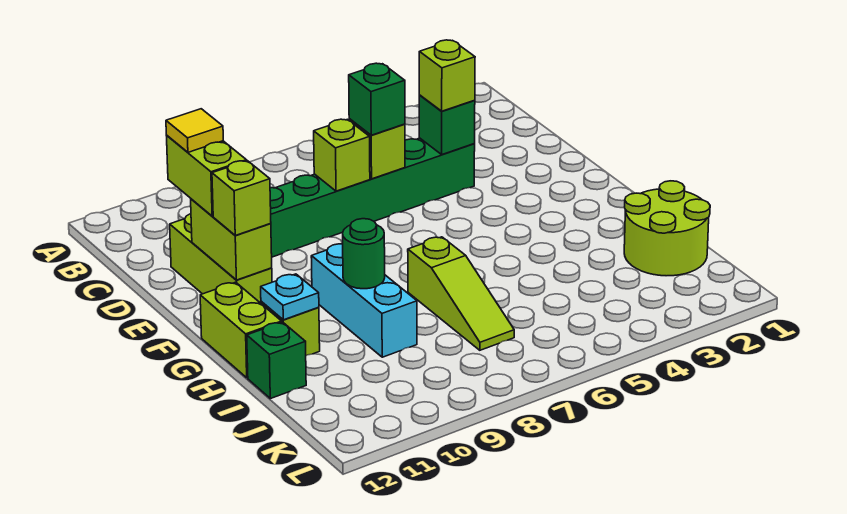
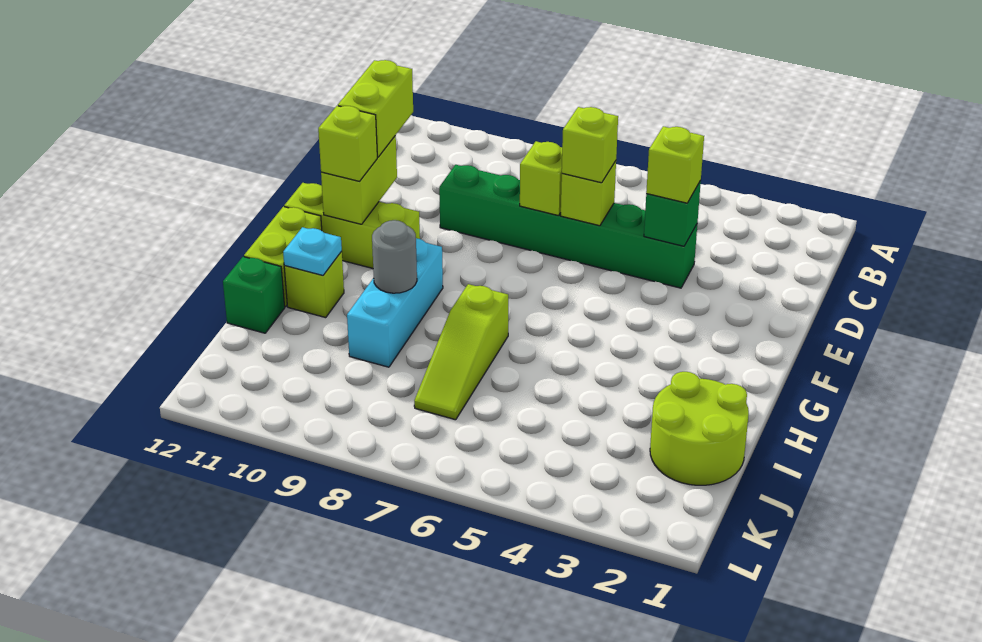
green brick D6 level 3 -> lime brick D6 level 3
lime brick D11:F11 level 1 -> lime brick F10:F12 level 1
yellow tile D11 level 4 -> none
green round brick H9 level 2 -> grey round brick H9 level 2

